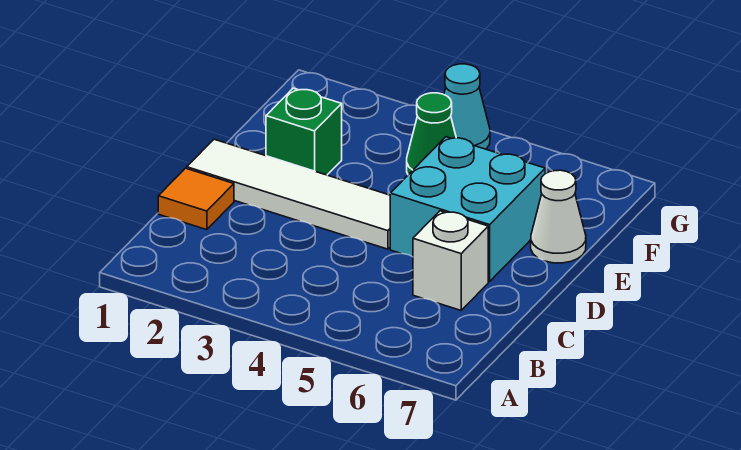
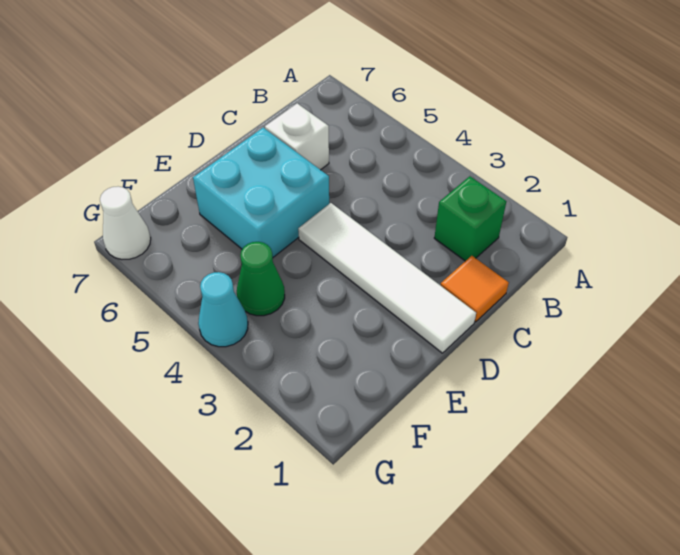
green brick E2 level 1 -> green brick B2 level 1
white cone E7 level 1 -> white cone G7 level 1

